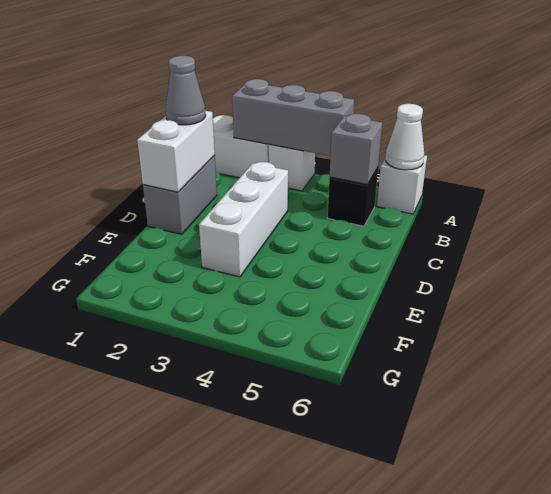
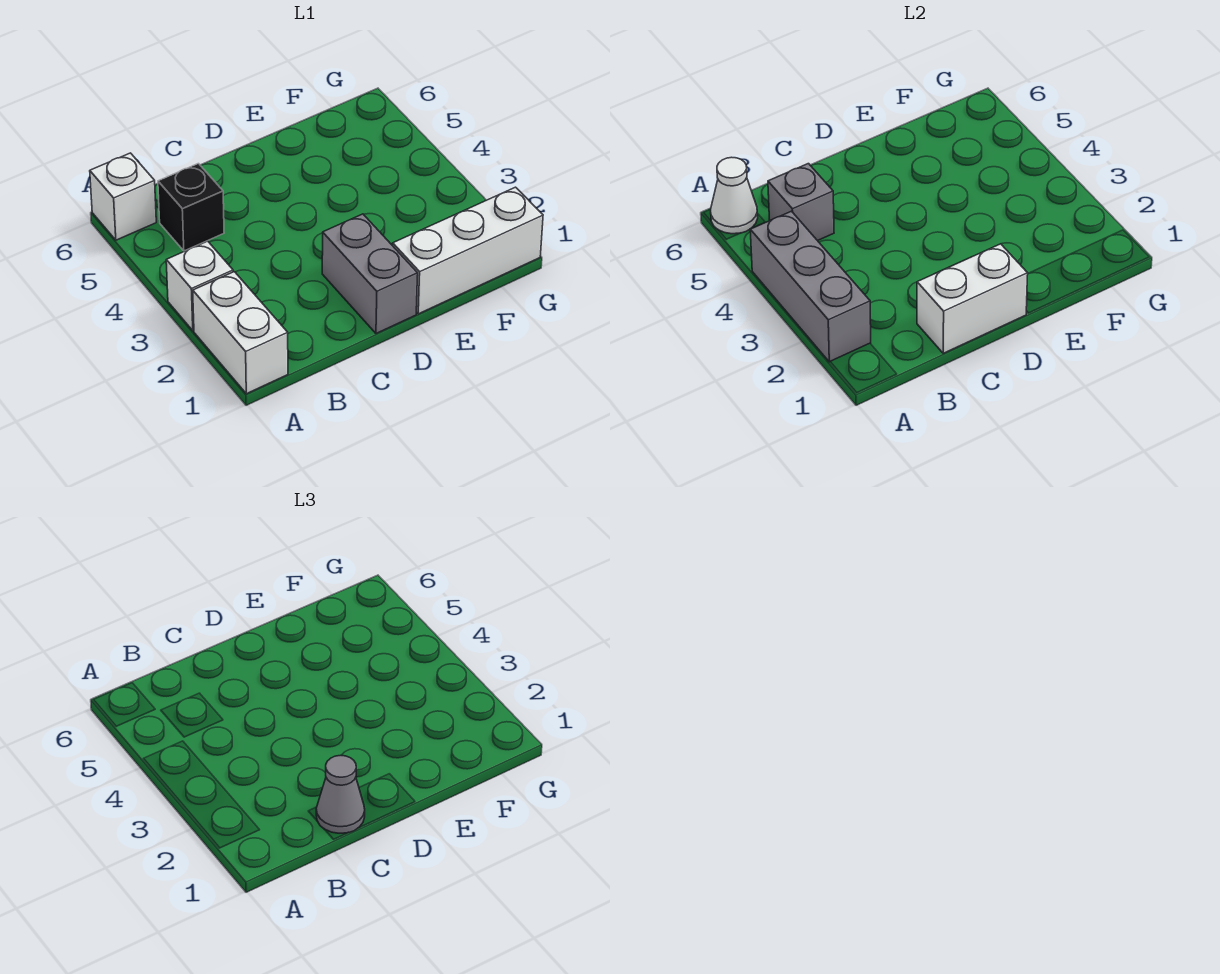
grey brick C1:D1 level 1 -> grey brick D1:D2 level 1
white brick C3:E3 level 1 -> white brick E1:G1 level 1

